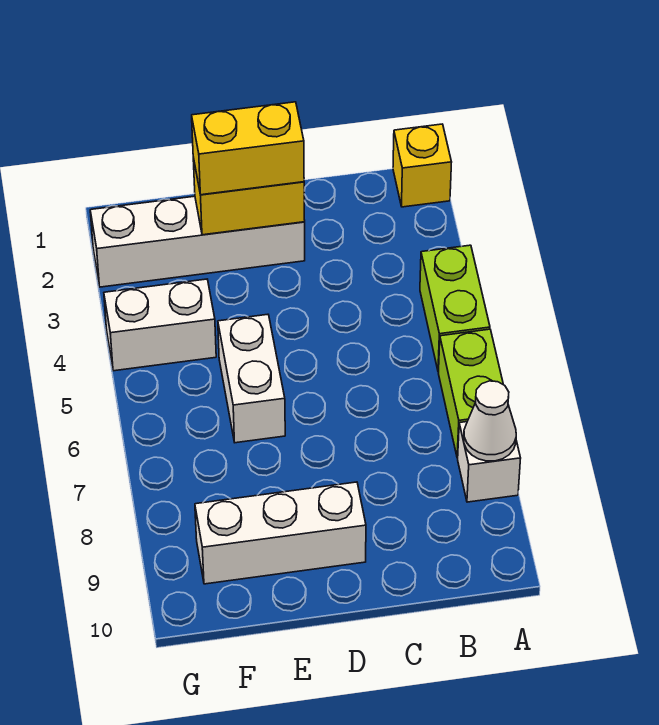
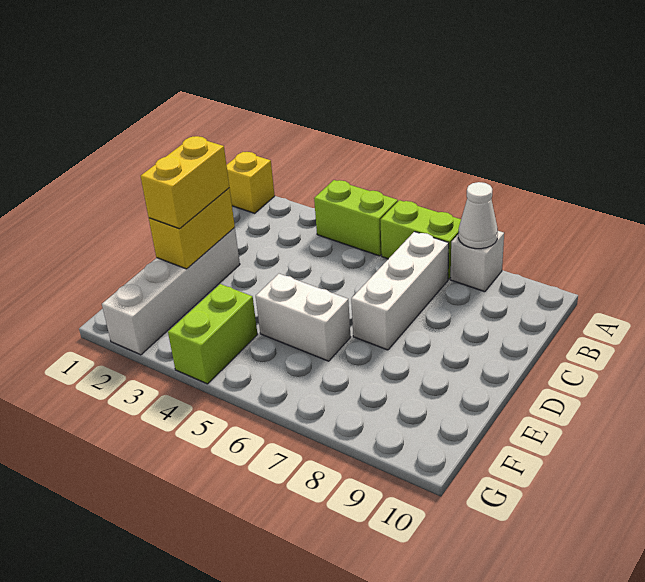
white brick D9:F9 level 1 -> white brick B7:D7 level 1
white brick F4:G4 level 1 -> lime brick F4:G4 level 1

